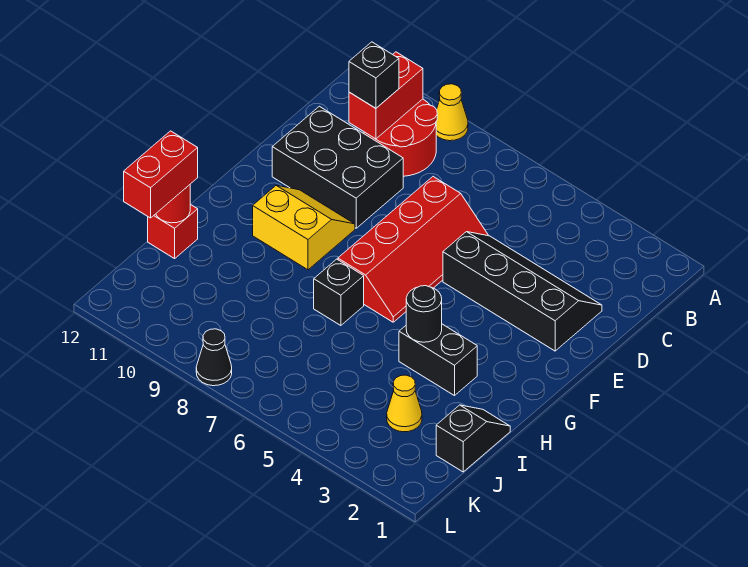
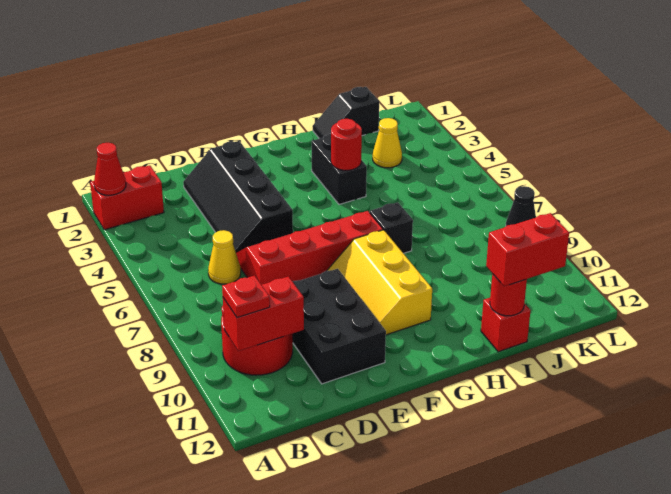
none -> red brick A2:B2 level 1
none -> red cone A2 level 2
yellow cone A9 level 1 -> yellow cone C6 level 1
none -> red plate B10 level 3
black brick C10 level 3 -> none
yellow slope F9:G10 level 1 top G -> yellow slope F8:G10 level 1 top G
black round brick H4 level 2 -> red round brick H4 level 2

